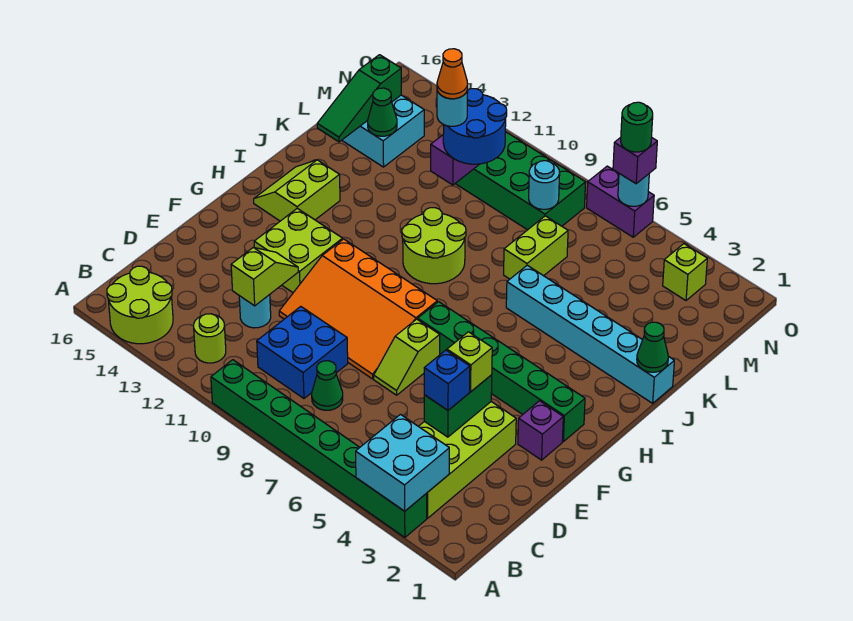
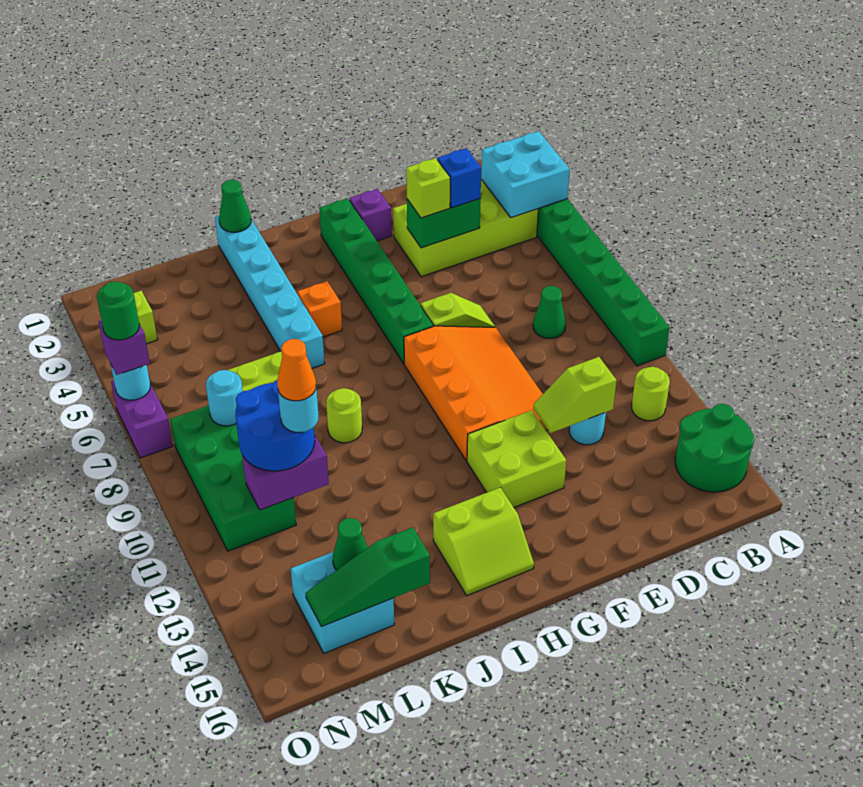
lime round brick A14:B15 level 1 -> green round brick A14:B15 level 1
blue brick C9:D10 level 1 -> none
none -> orange brick I5 level 1
lime round brick I9:J10 level 1 -> lime round brick J9 level 1
green slope K15:M15 level 2 top M -> green slope K15:M15 level 2 top K

